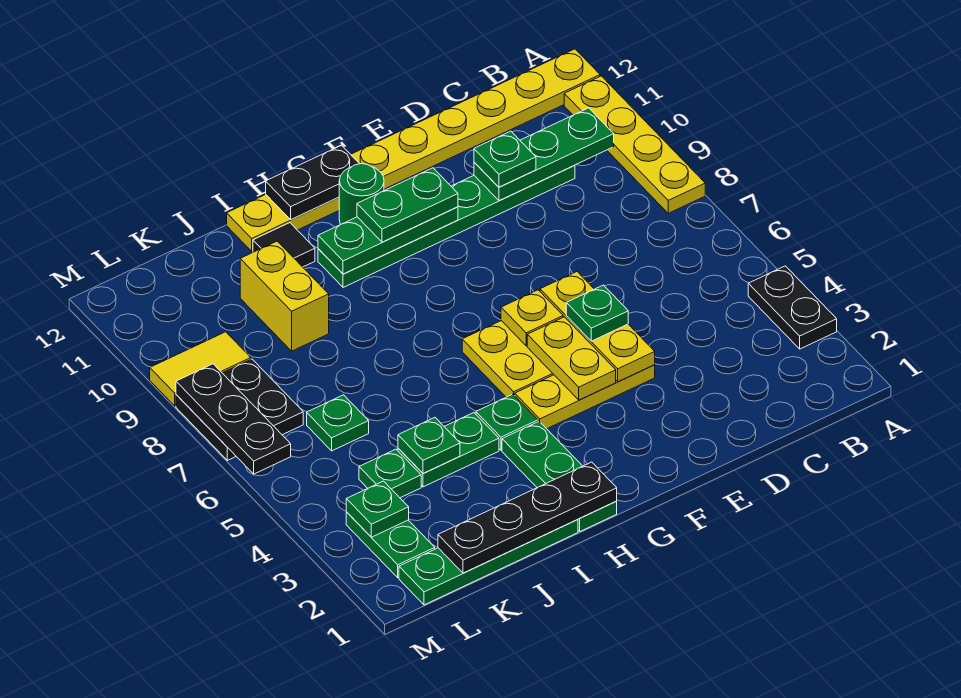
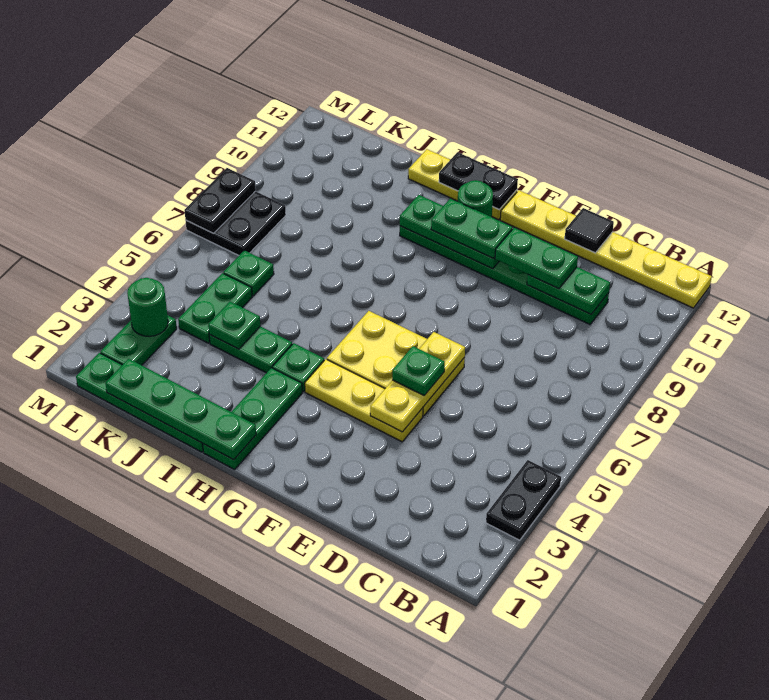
yellow plate A8:A11 level 1 -> none
green plate B10:D10 level 2 -> green plate C10:D10 level 2
green plate D10 level 3 -> green plate D10:E10 level 3
yellow plate F4:F5 level 2 -> none
yellow plate F6 level 2 -> none
black plate H1:K1 level 2 -> green plate H1:K1 level 2
black tile I11 level 1 -> black tile D12 level 2
yellow brick J9:J10 level 1 -> none
green plate K4 level 1 -> green plate K4:K5 level 1
green plate L3 level 2 -> green round brick L3 level 2
yellow tile L9:M9 level 1 -> none
black plate M6:M8 level 2 -> black plate M7:M8 level 2

